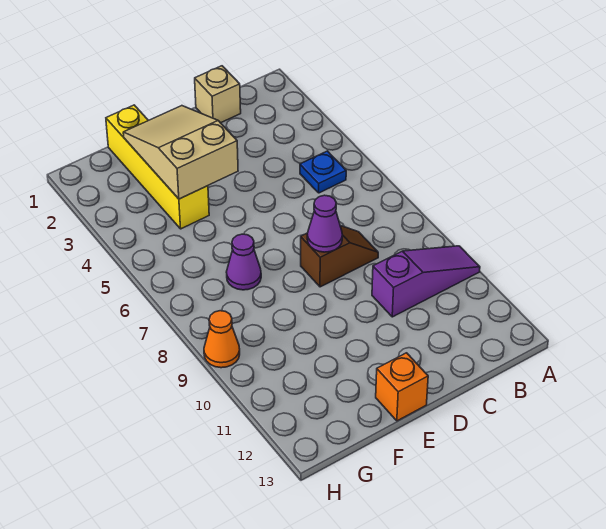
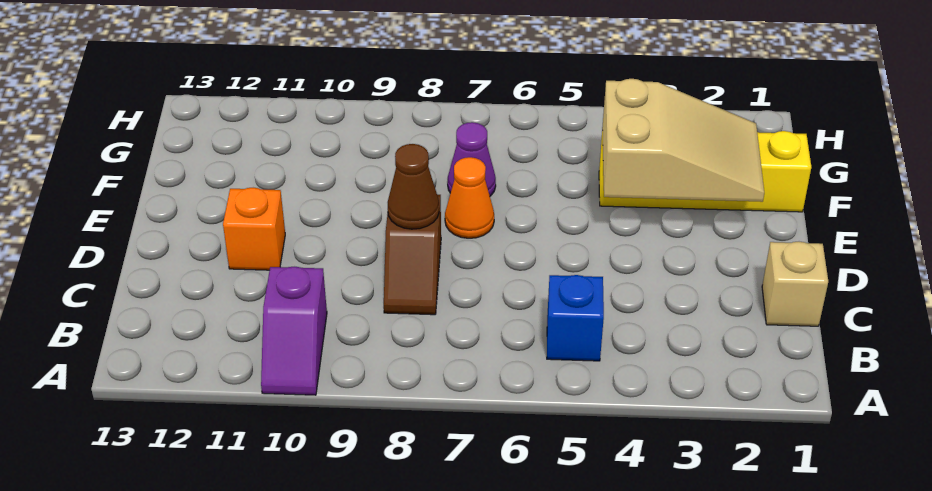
purple slope A10:C10 level 1 top C -> purple slope A10:B10 level 1 top B
blue plate B5 level 1 -> blue brick B5 level 1
purple cone D8 level 2 -> brown cone D8 level 2
orange brick E13 level 1 -> orange brick D11 level 1
orange cone H9 level 1 -> orange cone E7 level 1

